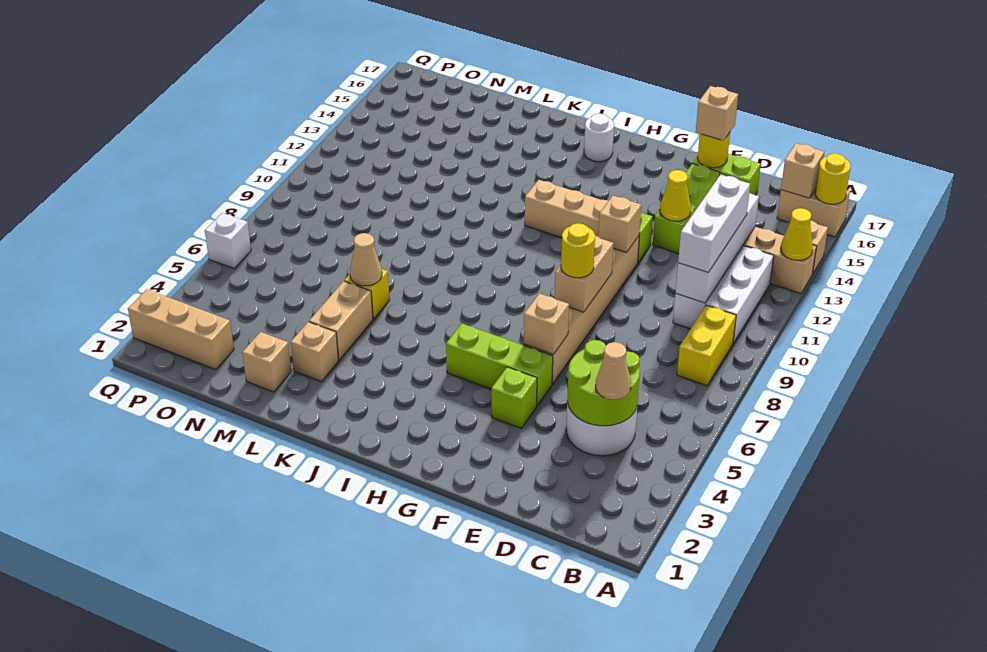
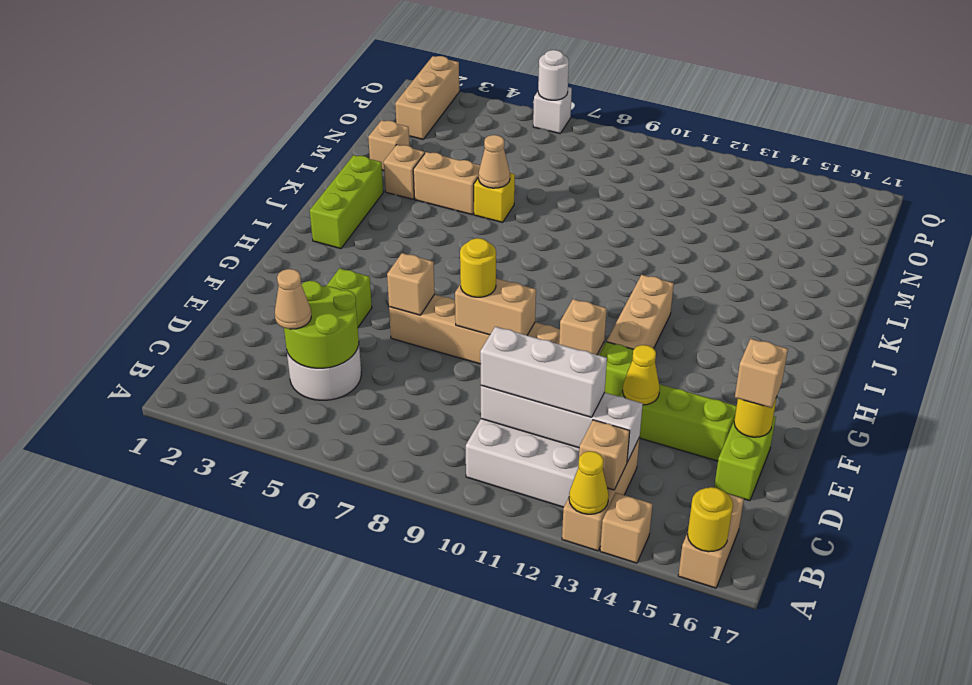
yellow brick B8:B9 level 1 -> none
tan brick B16 level 2 -> tan brick B13 level 2
lime brick F5:H5 level 1 -> lime brick I2:K2 level 1
white round brick I16 level 1 -> white round brick Q6 level 2

